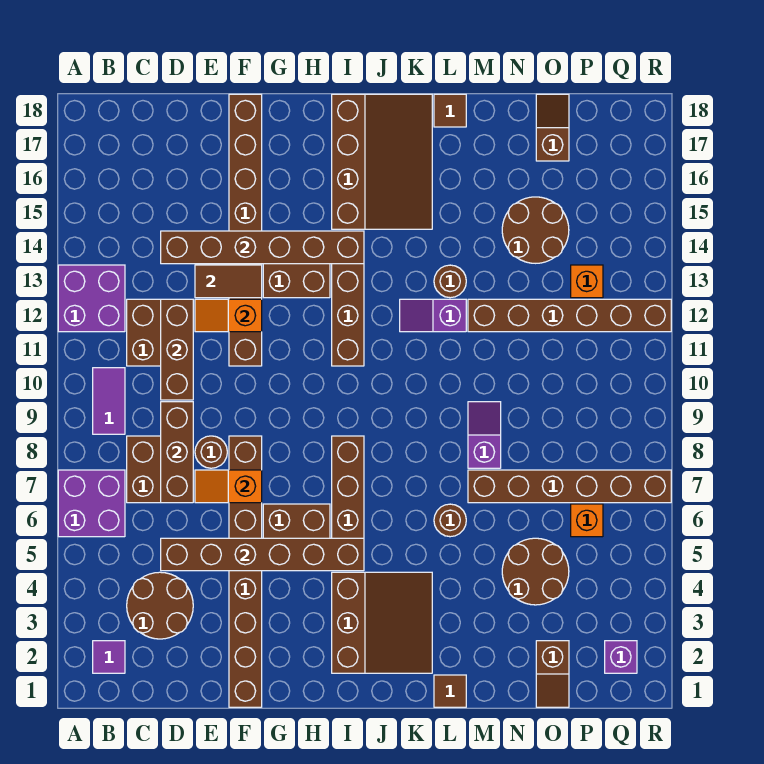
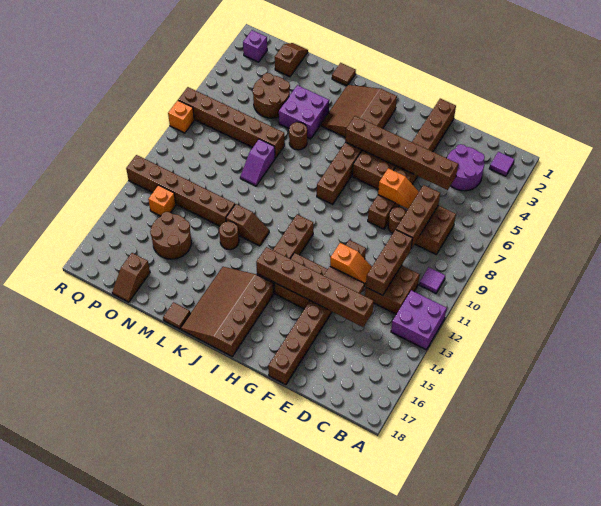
purple brick A6:B7 level 1 -> purple brick L4:M5 level 1
purple tile B9:B10 level 1 -> purple tile B10 level 1
brown round brick C3:D4 level 1 -> purple round brick C3:D4 level 1
purple slope K12:L12 level 1 top L -> brown slope K12:L12 level 1 top L
orange brick P6 level 1 -> orange brick R8 level 1

